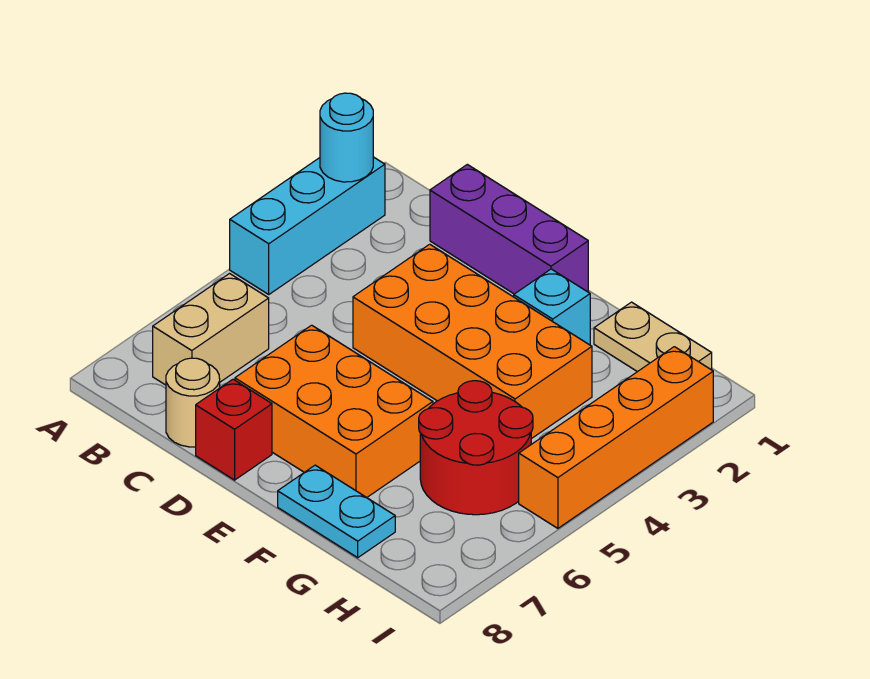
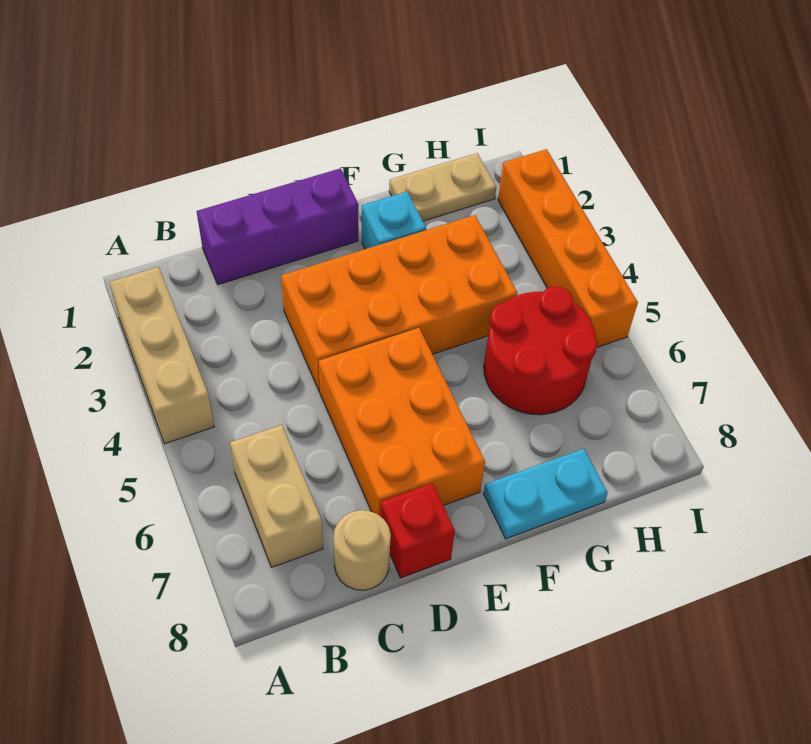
cyan brick A2:A4 level 1 -> tan brick A2:A4 level 1
cyan round brick A2 level 2 -> none
orange brick D6:F7 level 1 -> orange brick D5:E7 level 1

